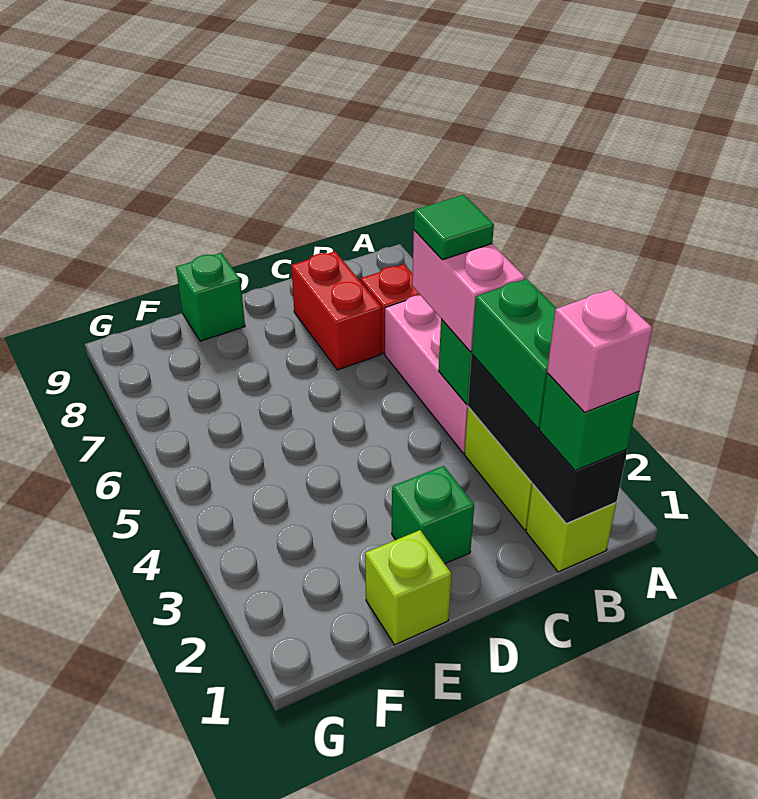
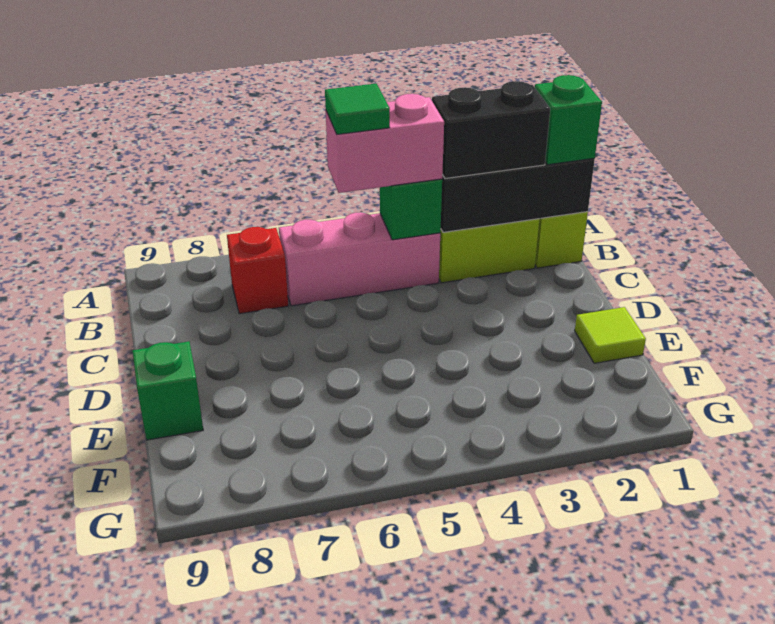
pink brick B1 level 4 -> none
green brick B2:B3 level 3 -> black brick B2:B3 level 3
red brick C7:C8 level 1 -> none
green brick D2 level 1 -> none
lime brick E1 level 1 -> lime tile E1 level 1

